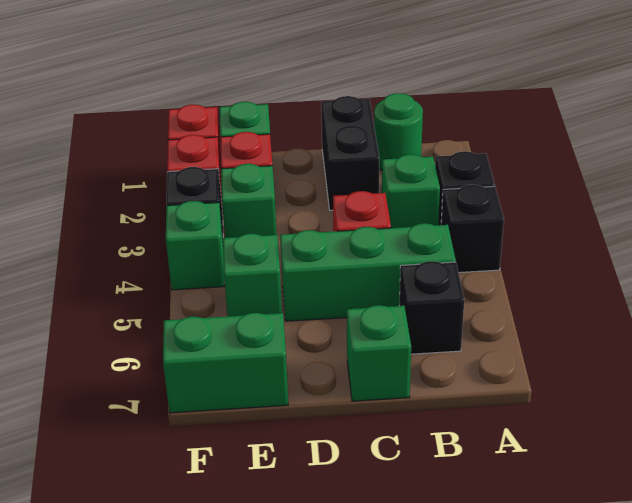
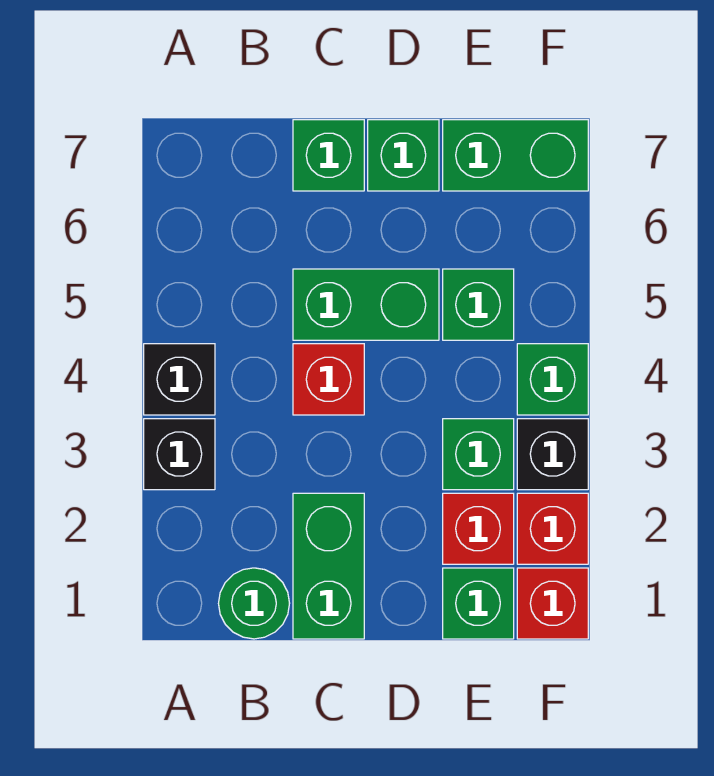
green brick B3 level 1 -> green brick D7 level 1
green brick B5:D5 level 1 -> green brick C5:D5 level 1
black brick B6 level 1 -> none
black brick C1:C2 level 1 -> green brick C1:C2 level 1

